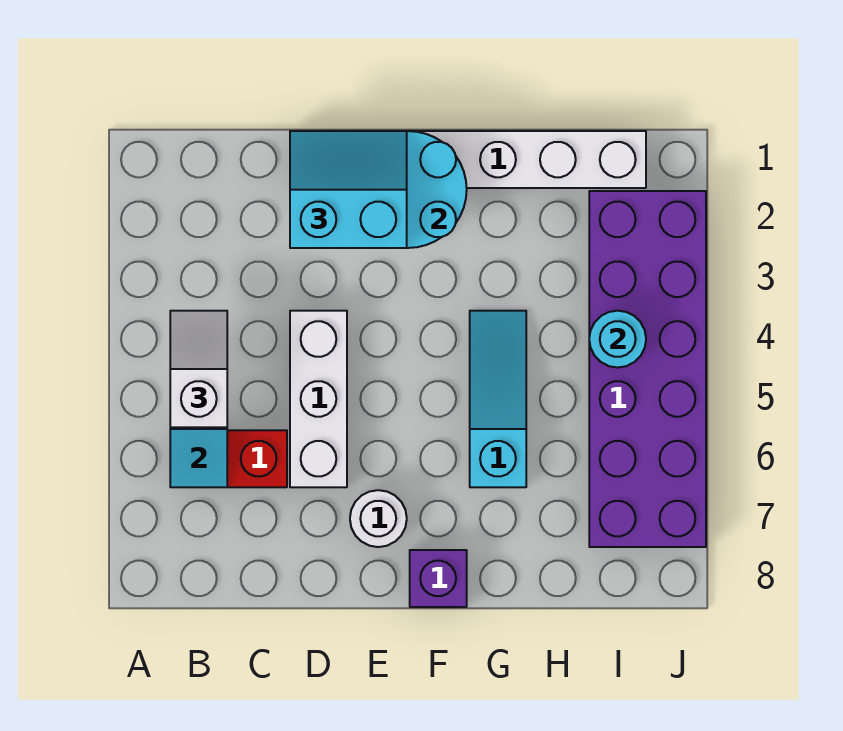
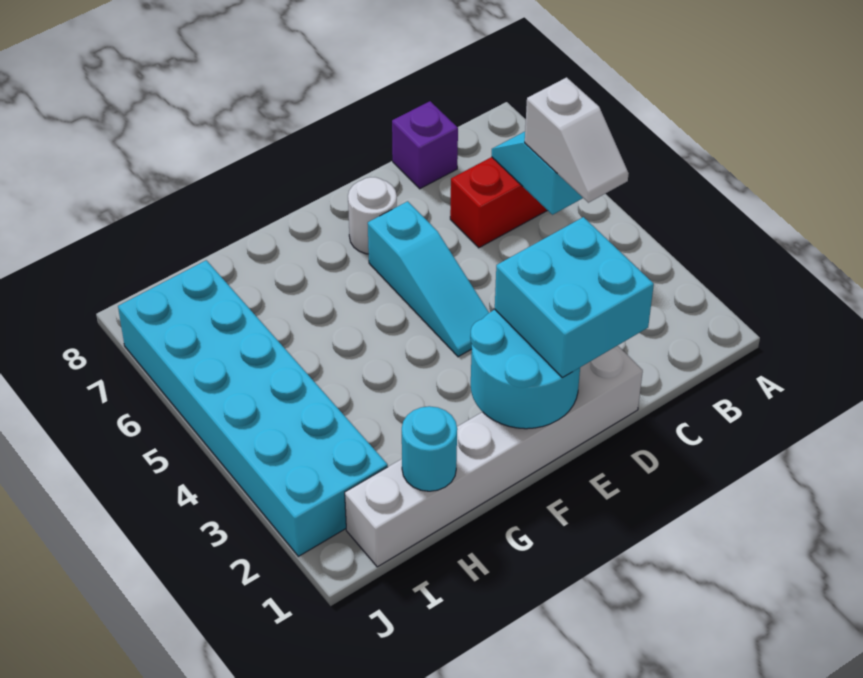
cyan slope D1:E2 level 3 top 2 -> cyan brick D1:E2 level 3
white brick D4:D6 level 1 -> none
purple brick F8 level 1 -> purple brick C8 level 1
cyan slope G4:G6 level 1 top 6 -> cyan slope E4:E6 level 1 top 6
purple brick I2:J7 level 1 -> cyan brick I2:J7 level 1
cyan round brick I4 level 2 -> cyan round brick H1 level 2

